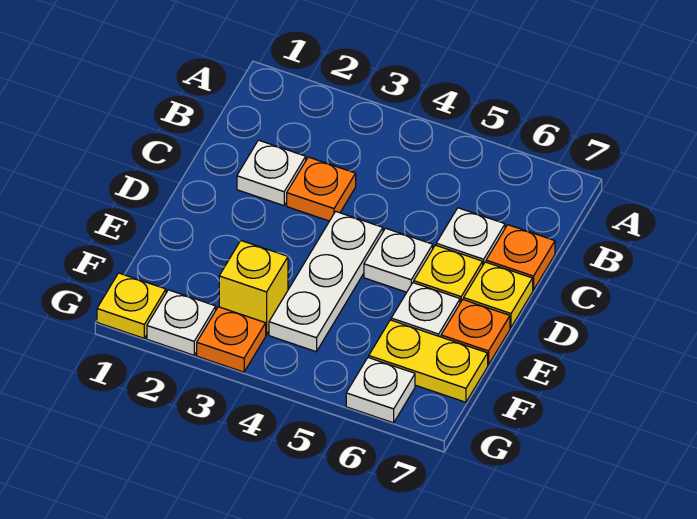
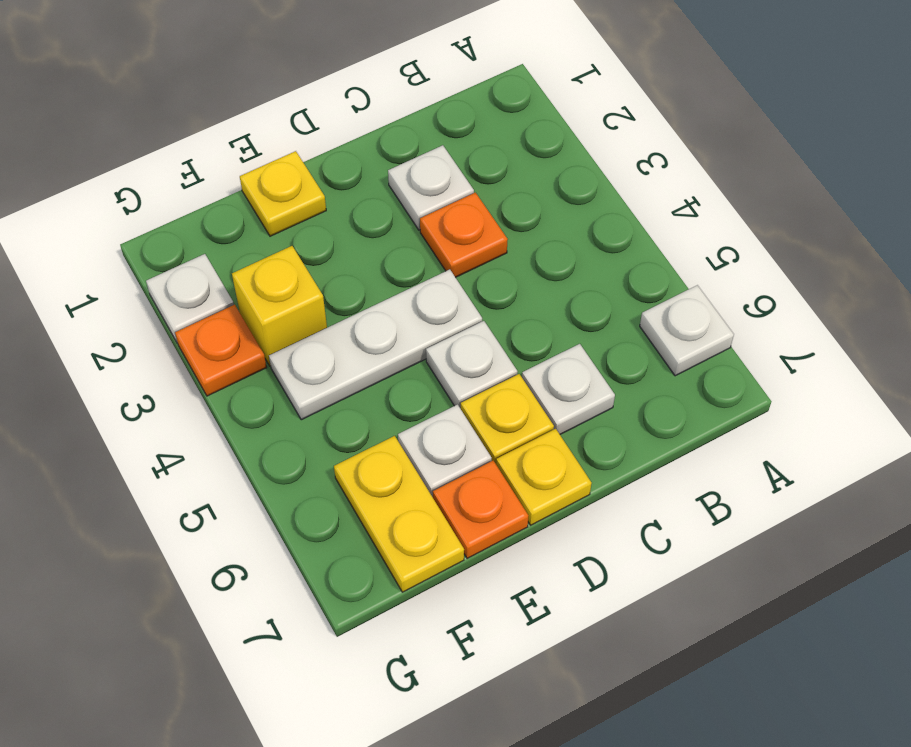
orange plate C7 level 1 -> none
yellow plate G1 level 1 -> yellow plate E1 level 1
white plate G6 level 1 -> white plate A6 level 1

